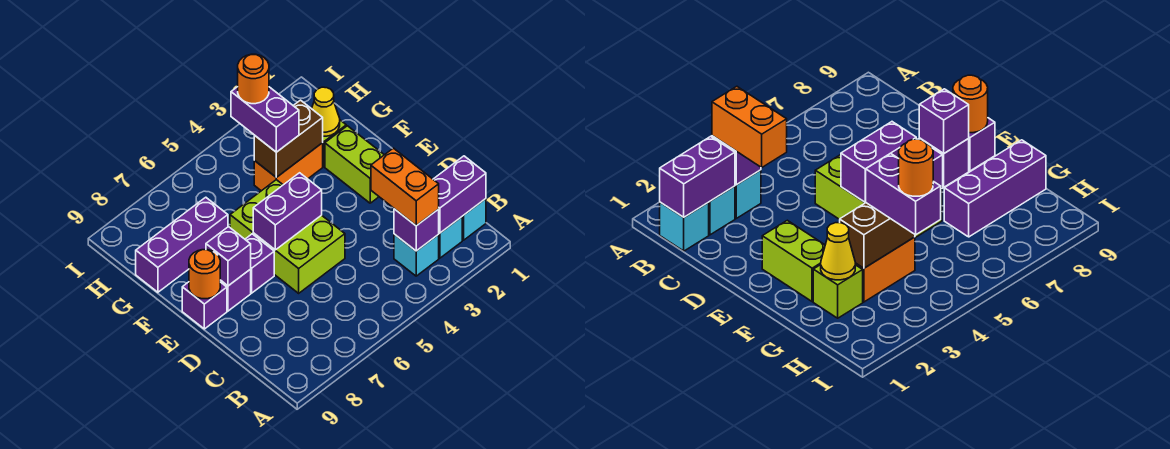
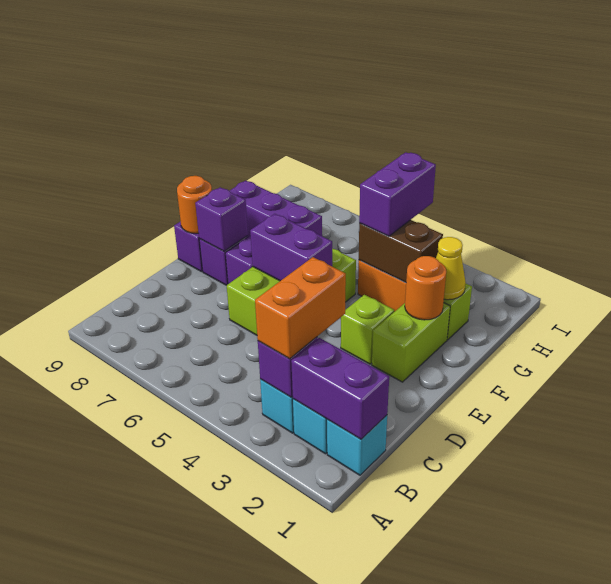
none -> lime brick E3 level 1
orange round brick H4 level 4 -> orange round brick F2 level 2

